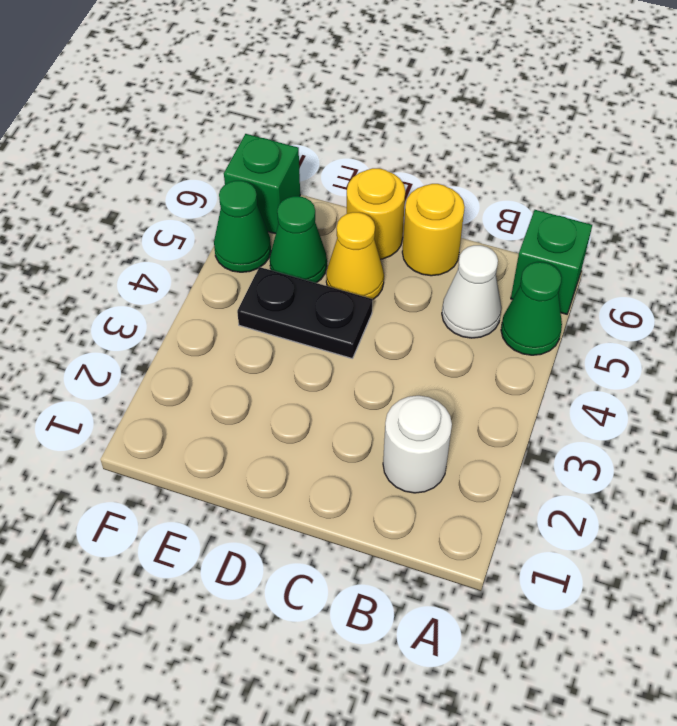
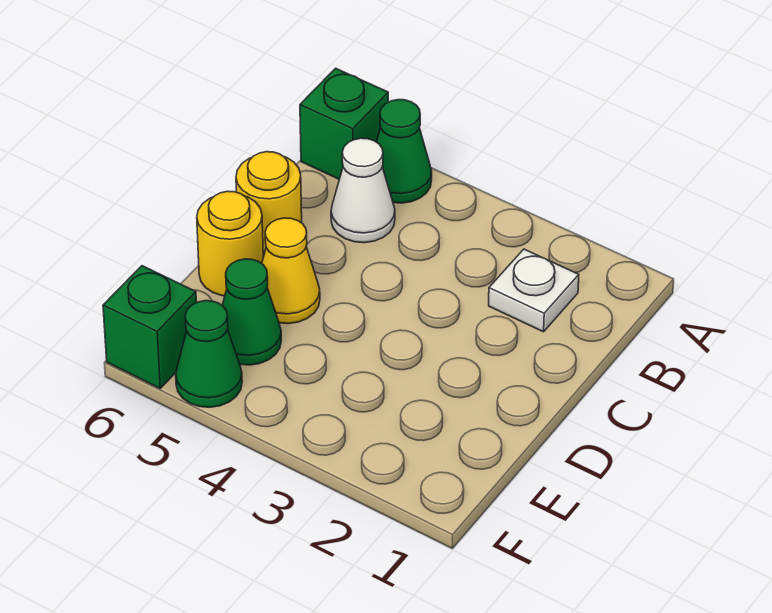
white round brick B2 level 1 -> white plate B2 level 1
black plate D4:E4 level 1 -> none

